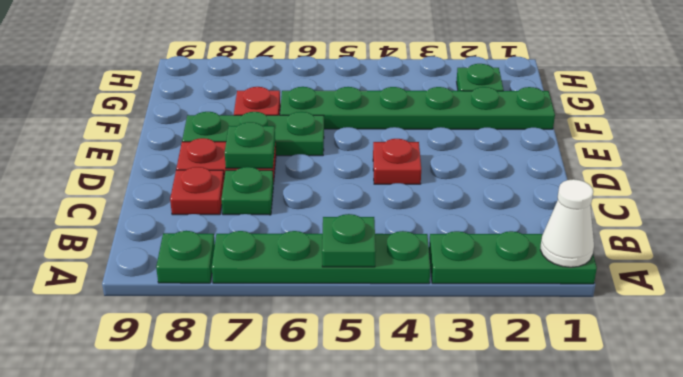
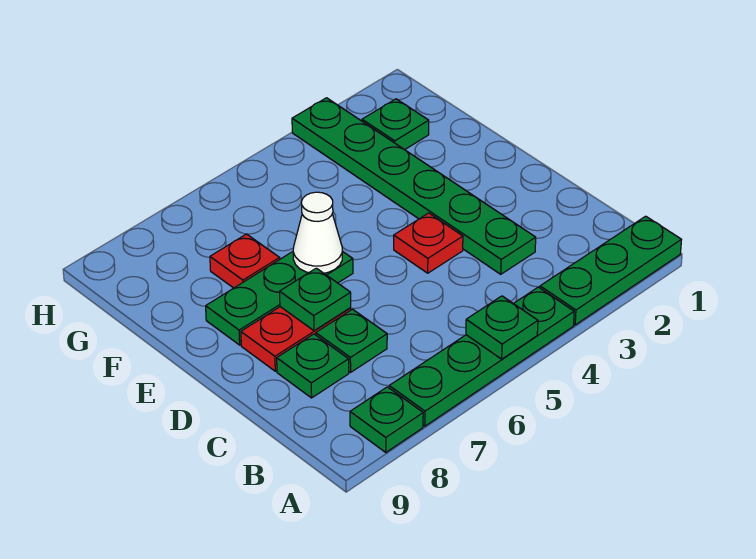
white cone A1 level 2 -> white cone E6 level 2
red plate C8 level 1 -> green plate C8 level 1
green plate F1:F6 level 1 -> green plate C3:H3 level 1

